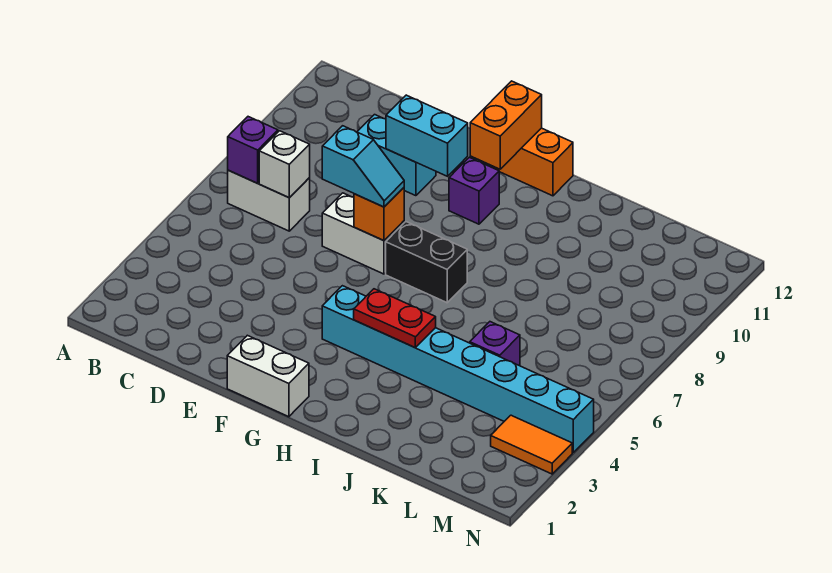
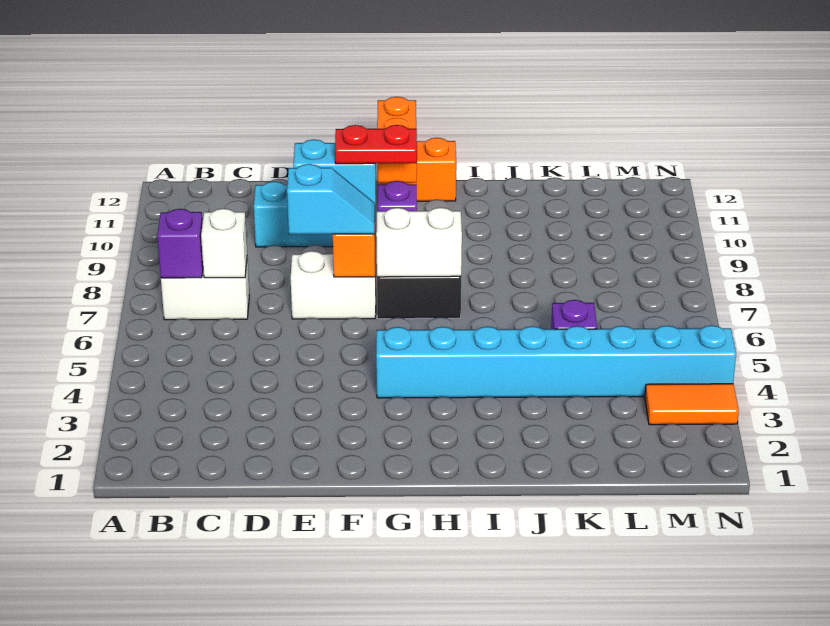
white brick F1:G1 level 1 -> white brick G7:H7 level 2
red plate H4:I4 level 2 -> red plate F10:G10 level 3

